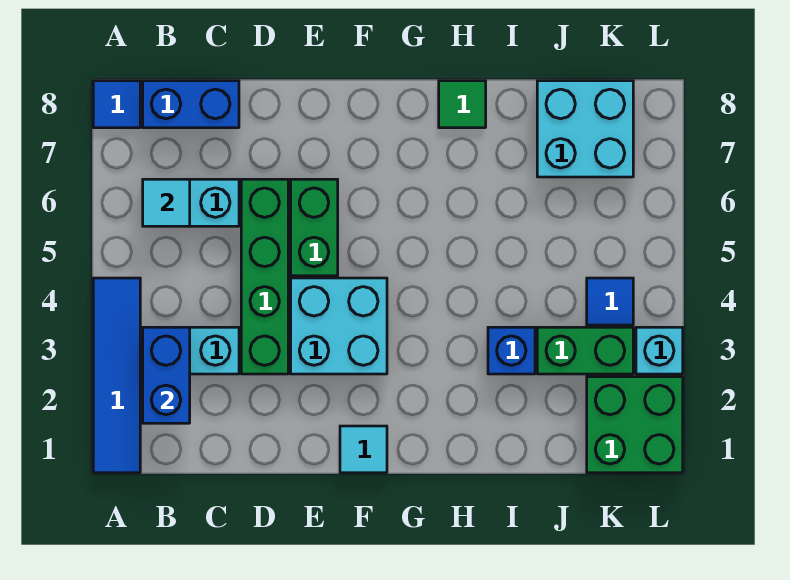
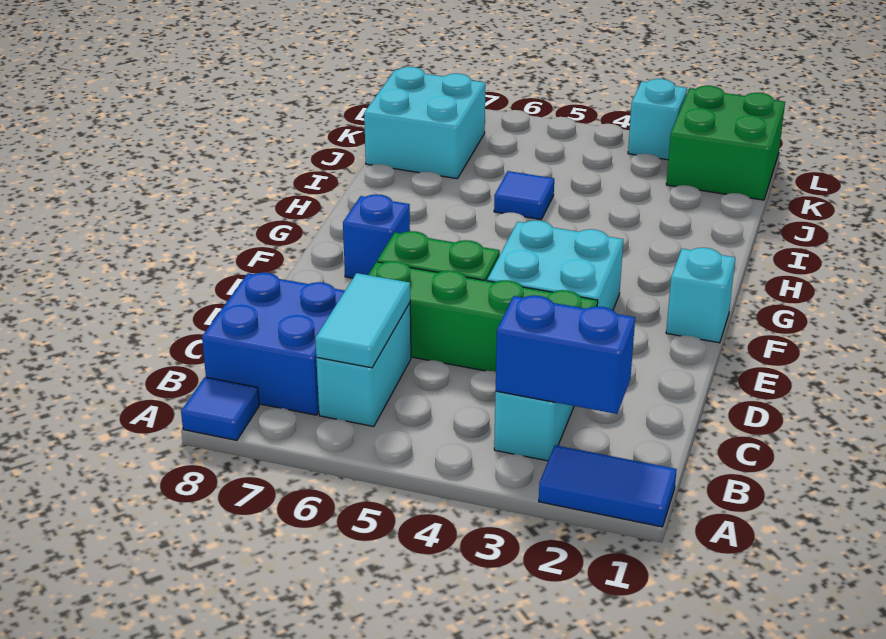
blue tile A1:A4 level 1 -> blue tile A1:A2 level 1
cyan tile B6 level 2 -> cyan tile B6:C6 level 2
blue brick B8:C8 level 1 -> blue brick B7:C8 level 1
cyan tile F1 level 1 -> cyan brick F1 level 1
green tile H8 level 1 -> none
blue brick I3 level 1 -> blue brick F7 level 1
green brick J3:K3 level 1 -> none
blue tile K4 level 1 -> blue tile I5 level 1

